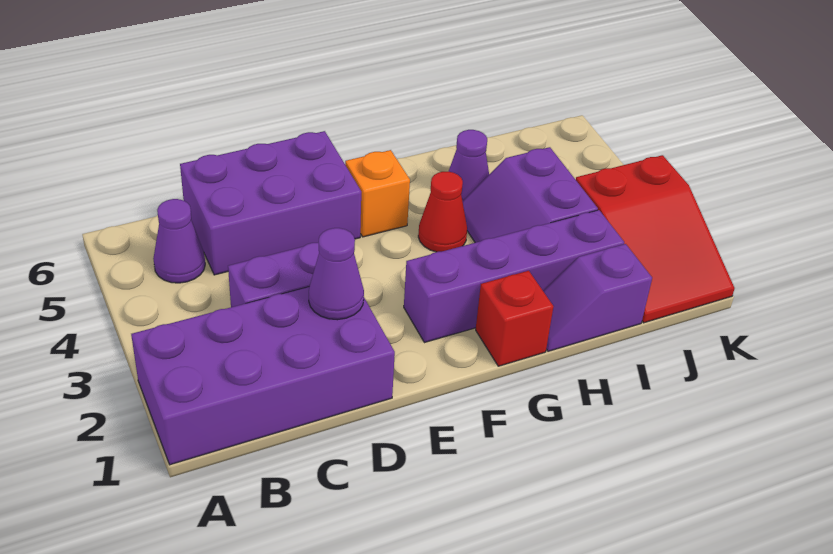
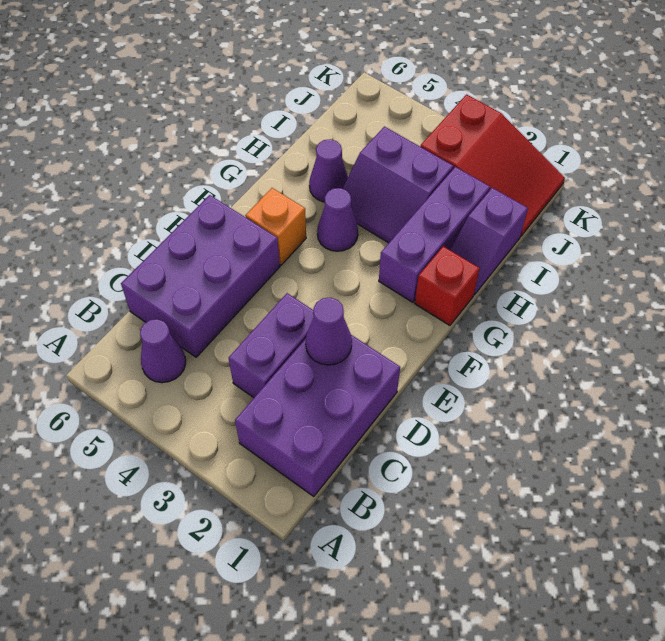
purple brick A1:D2 level 1 -> purple brick B1:D2 level 1
purple brick F2:I2 level 1 -> purple brick G2:I2 level 1
red cone G4 level 1 -> purple cone G4 level 1

